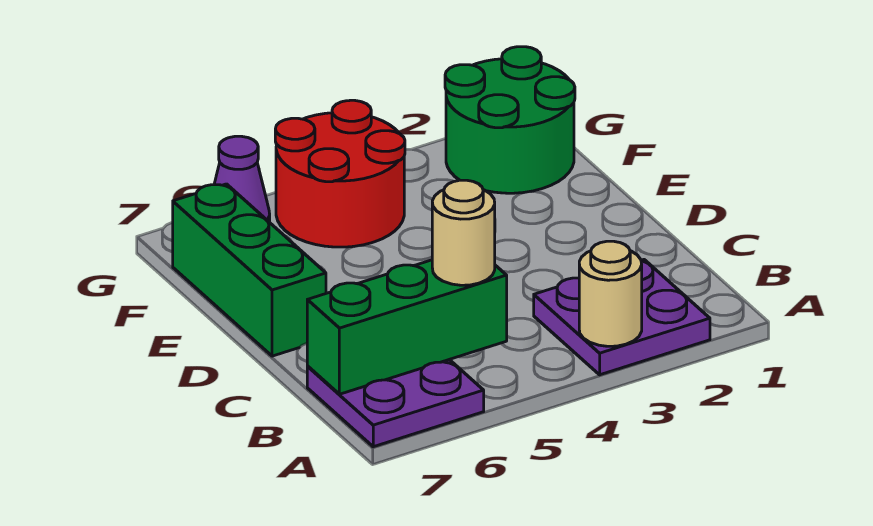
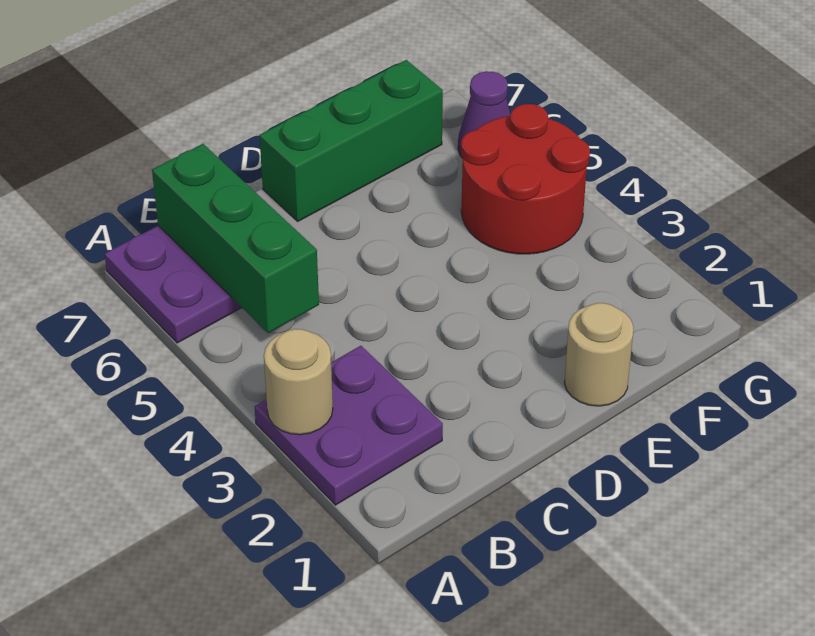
tan round brick B5 level 3 -> tan round brick E1 level 1
green round brick F1:G2 level 1 -> none

